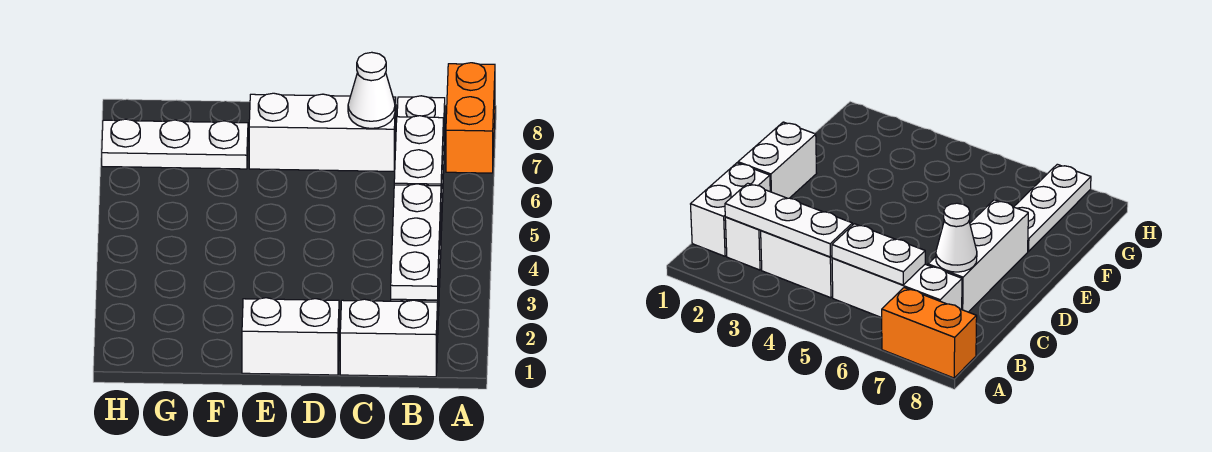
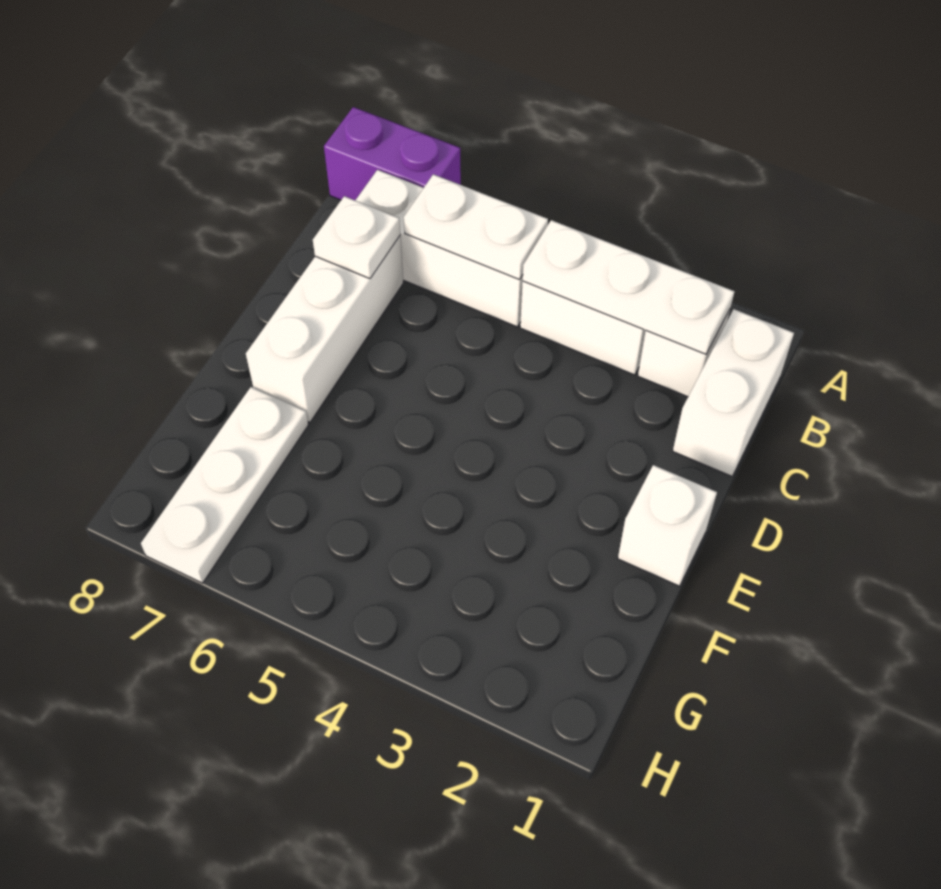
orange brick A7:A8 level 1 -> purple brick A7:A8 level 1
white cone C7 level 2 -> white plate C7 level 2
white brick D1:E1 level 1 -> white brick E1 level 1

